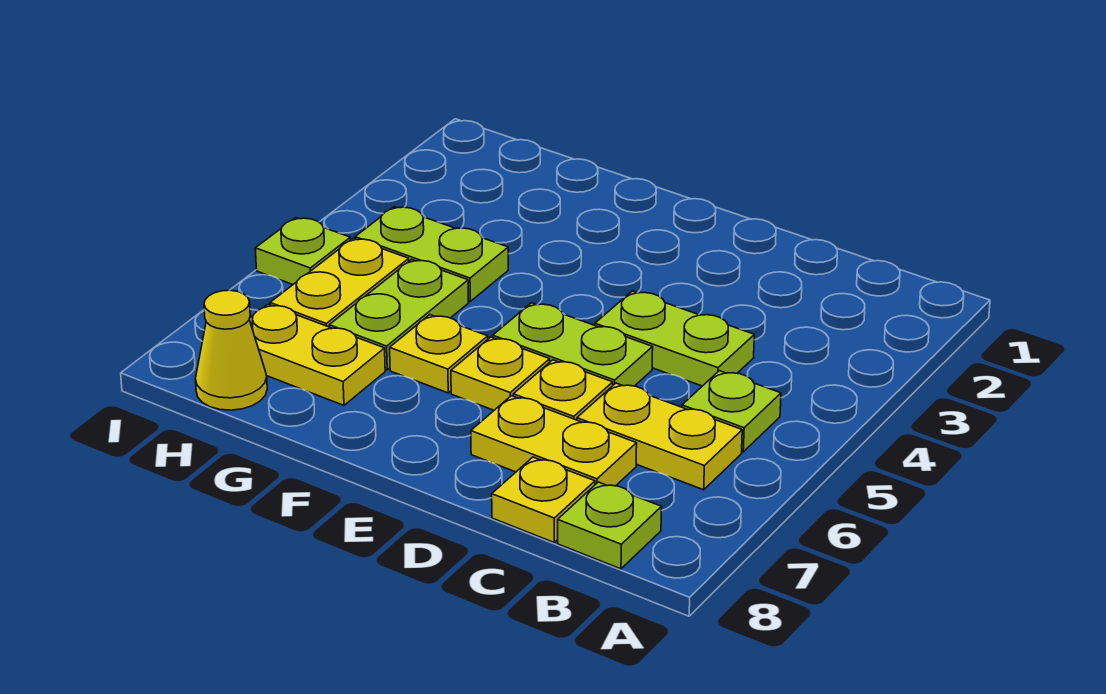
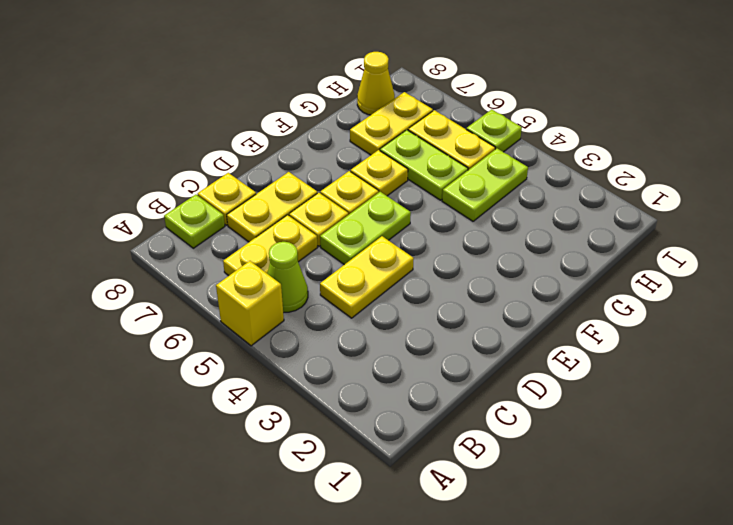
none -> yellow brick A5 level 1
lime plate B5 level 1 -> lime cone B5 level 1
lime plate C4:D4 level 1 -> yellow plate C4:D4 level 1

